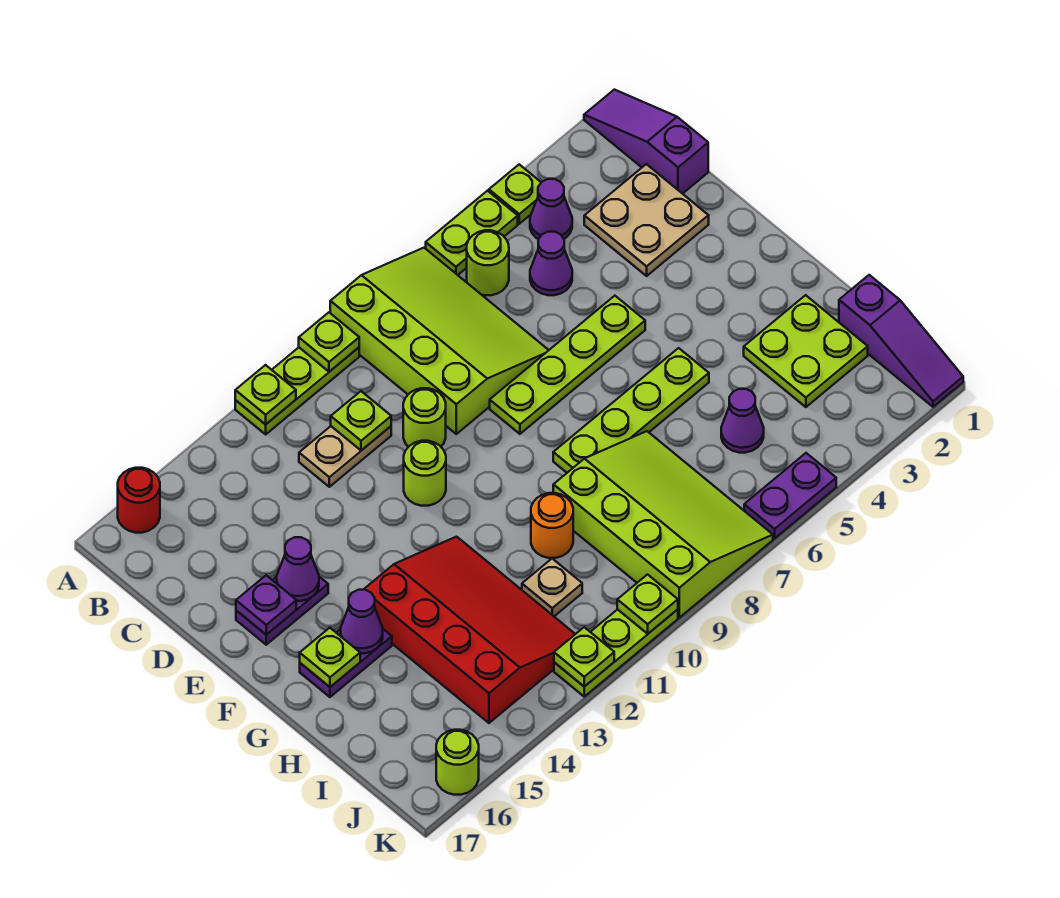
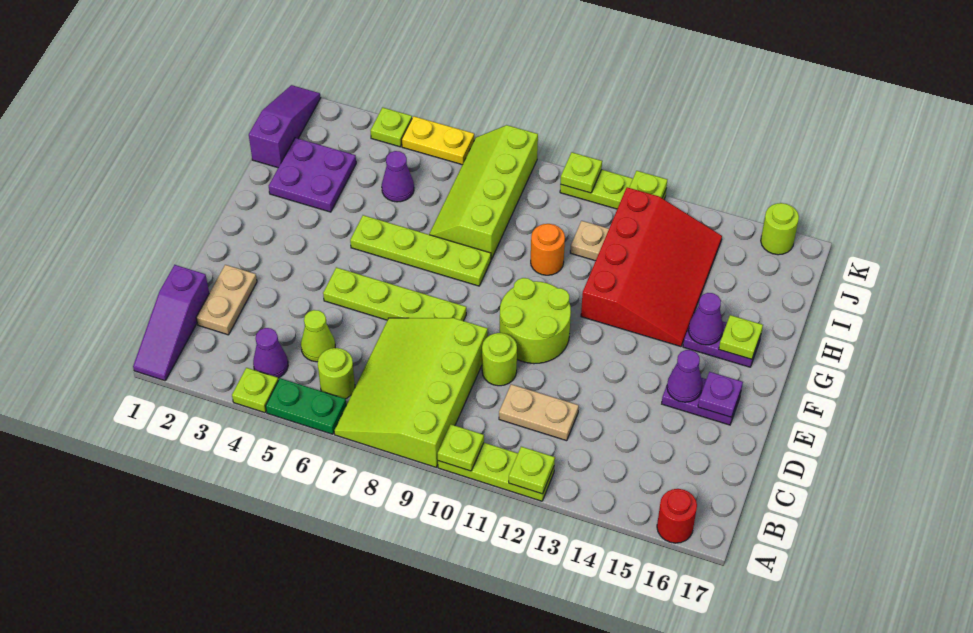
lime plate A5:A6 level 1 -> green plate A5:A6 level 1
tan plate C2:D3 level 1 -> tan plate C2:D2 level 1
purple cone C5 level 1 -> lime cone C5 level 1
lime plate C11 level 2 -> lime plate K4 level 1
lime round brick E11 level 1 -> lime round brick E10:F11 level 1
red slope G12:J14 level 1 top 14 -> red slope G12:J14 level 1 top 12
lime plate H2:I3 level 1 -> purple plate H2:I3 level 1
lime slope H7:K9 level 1 top 9 -> lime slope H7:K8 level 1 top 8
purple plate K5:K6 level 1 -> yellow plate K5:K6 level 1

